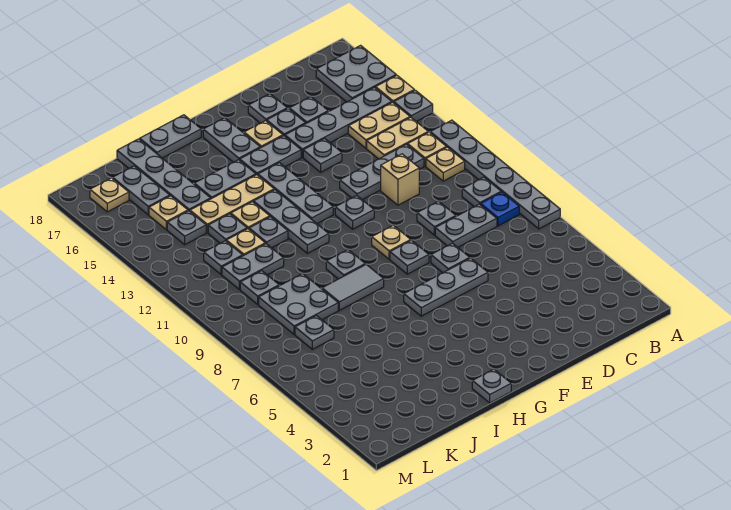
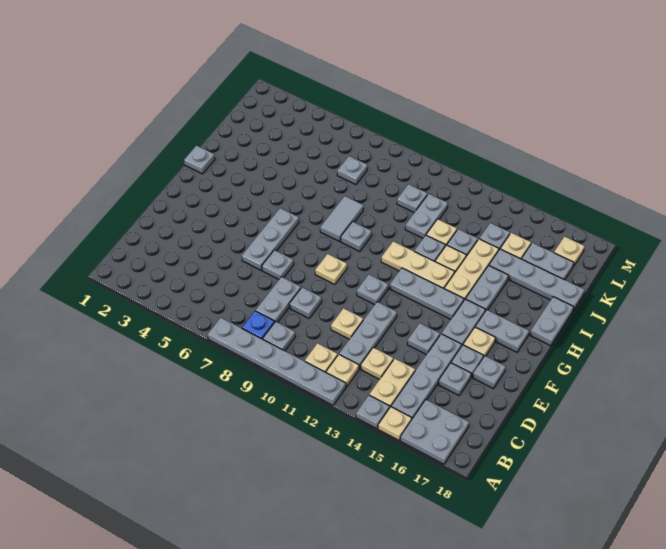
tan plate B13:C13 level 1 -> tan plate C13 level 1
tan brick D11 level 1 -> tan plate D11 level 1
grey plate F8 level 1 -> none
grey plate H11:H13 level 1 -> tan plate H11:H13 level 1
grey plate J8:K9 level 1 -> none
grey plate K12 level 1 -> none

